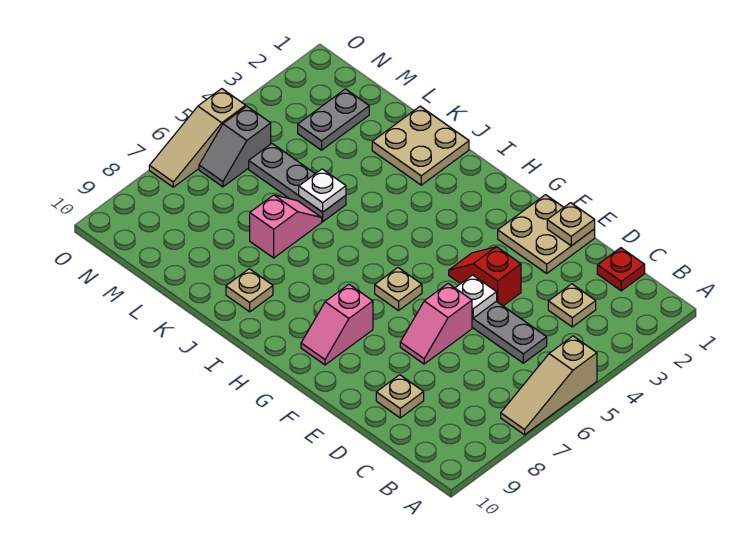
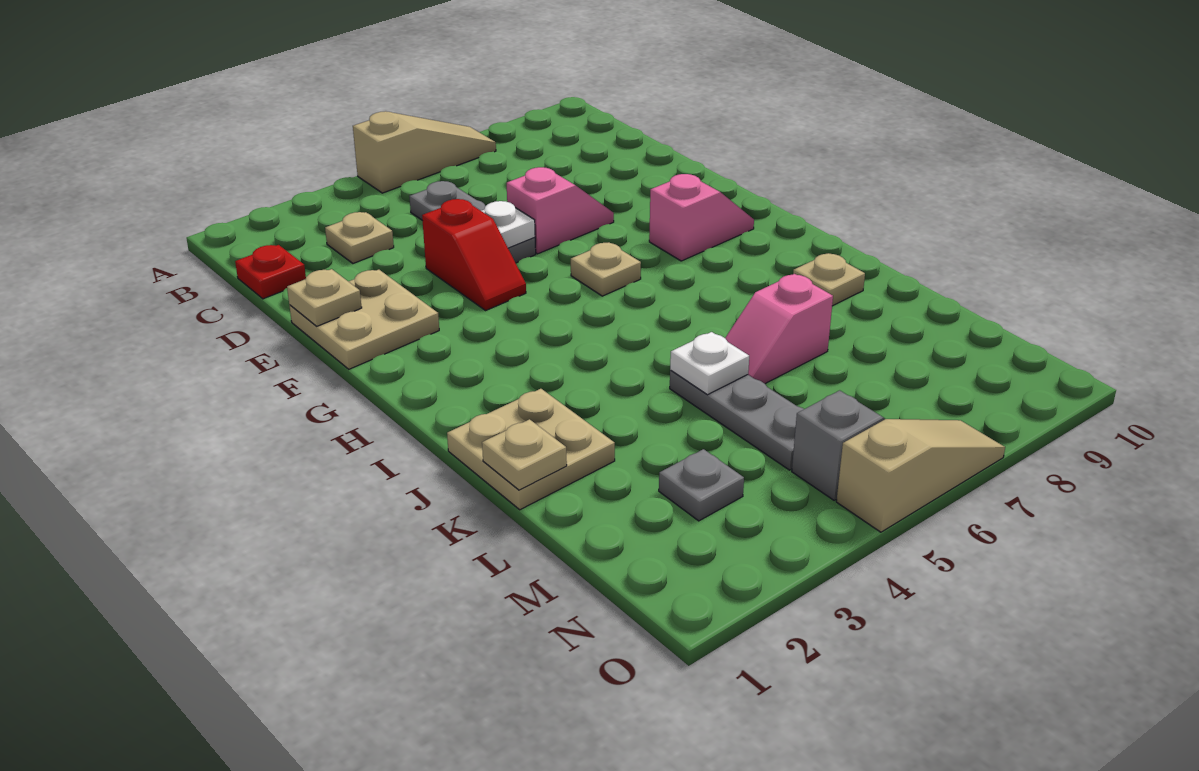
tan plate D9 level 1 -> tan plate K1 level 2
grey plate M2:M3 level 1 -> grey plate M3 level 1

